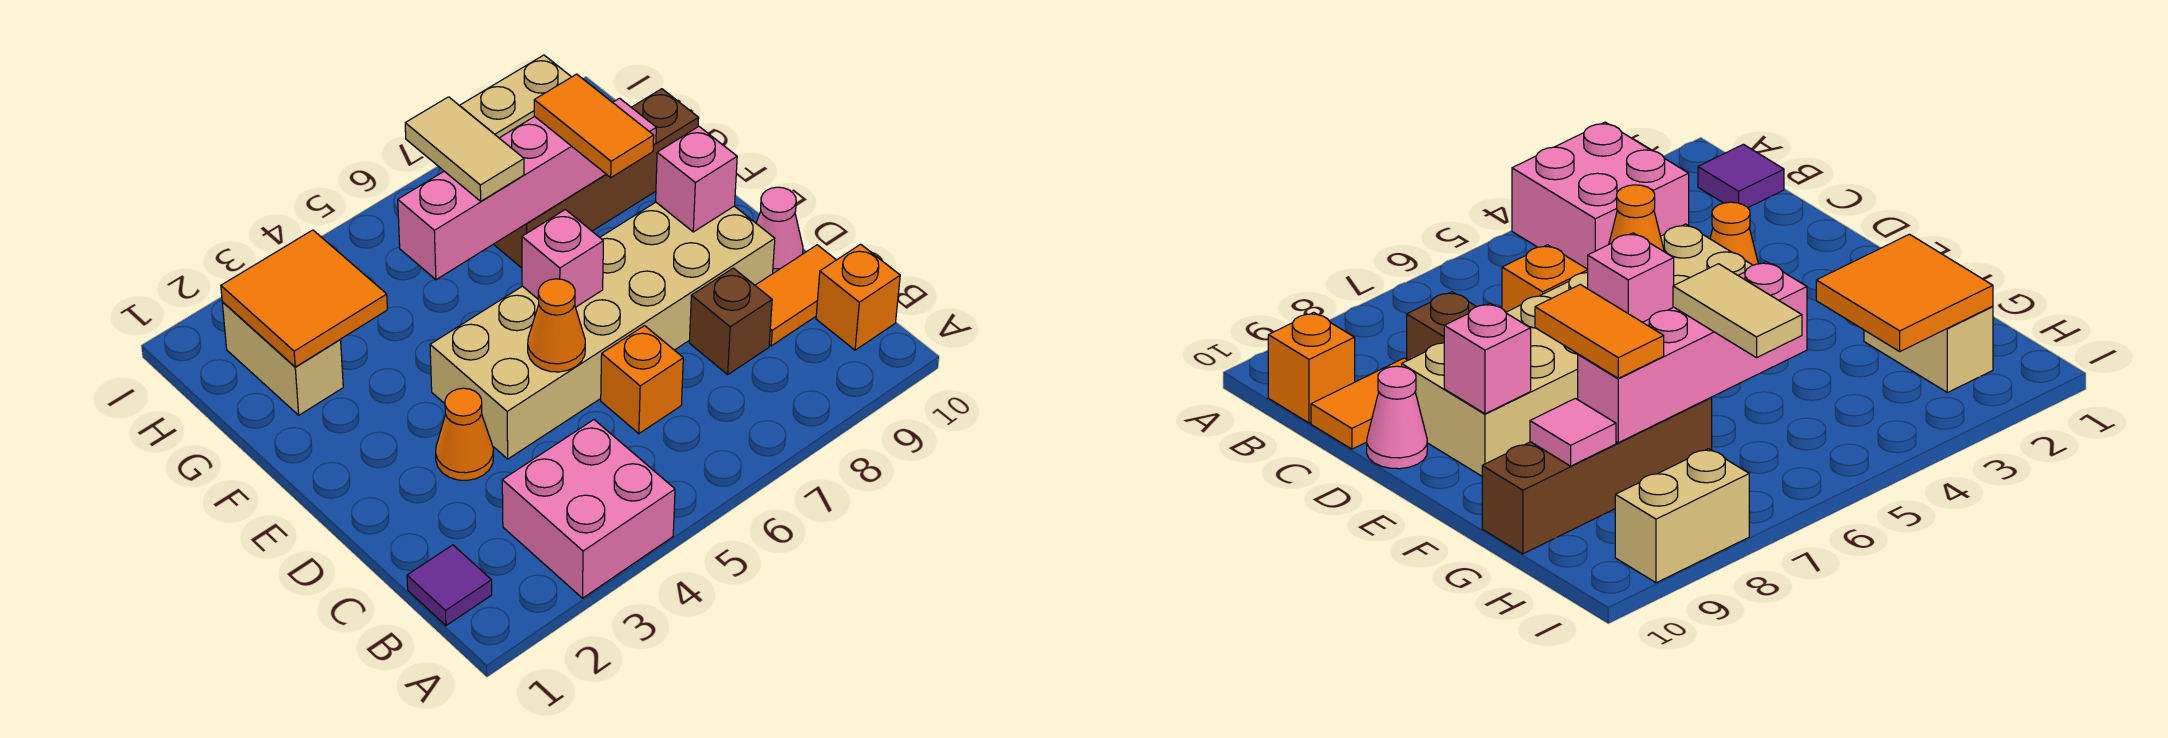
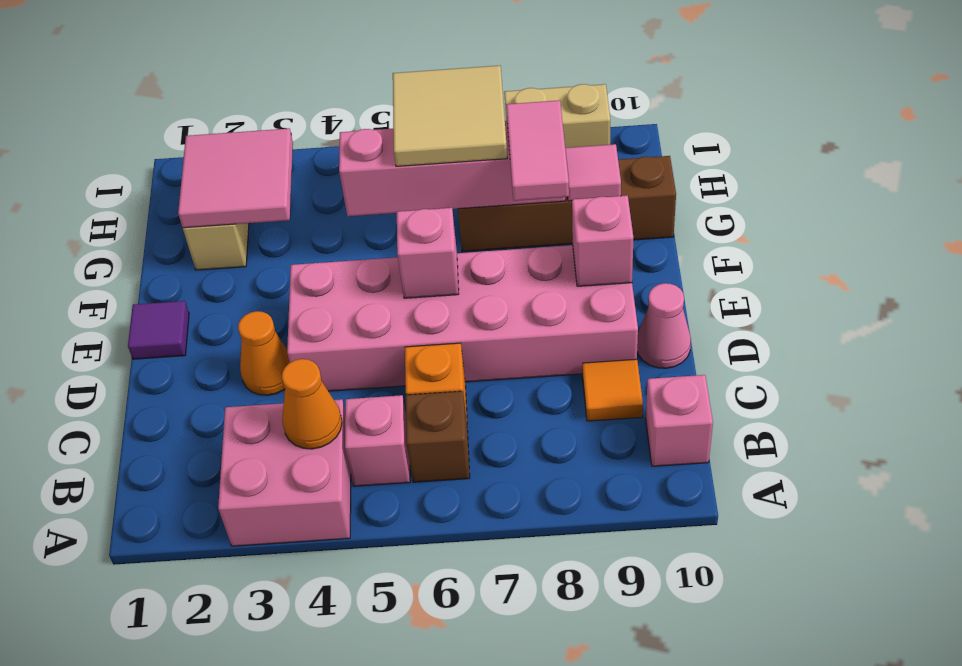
purple tile B1 level 1 -> purple tile E1 level 1
none -> pink brick B5 level 1
orange brick B10 level 1 -> pink brick B10 level 1
brown brick C8 level 1 -> brown brick B6 level 1
orange tile C9:C10 level 1 -> orange tile C9 level 1
tan brick D4:E9 level 1 -> pink brick D4:E9 level 1
orange cone D5 level 2 -> orange cone B4 level 2
orange tile F8:G8 level 3 -> pink tile F8:G8 level 3
orange tile G2:H3 level 2 -> pink tile G2:H3 level 2
tan tile G6:H6 level 3 -> tan tile G6:H7 level 3

